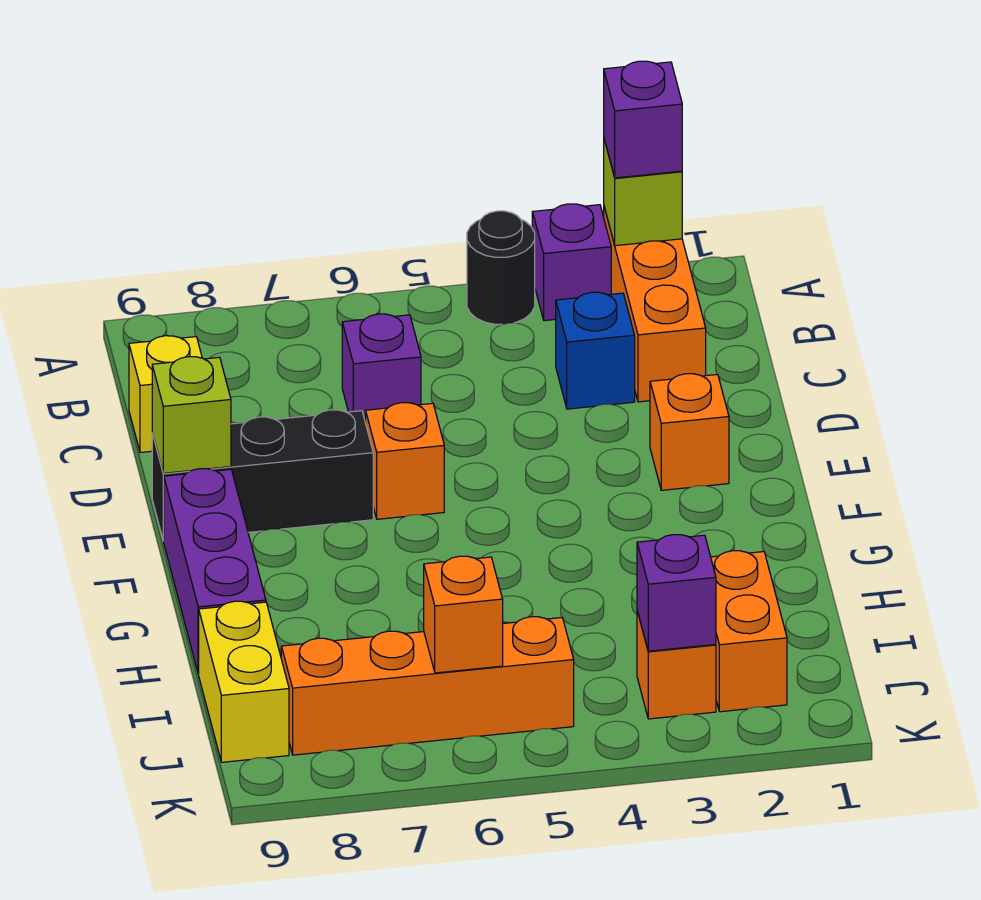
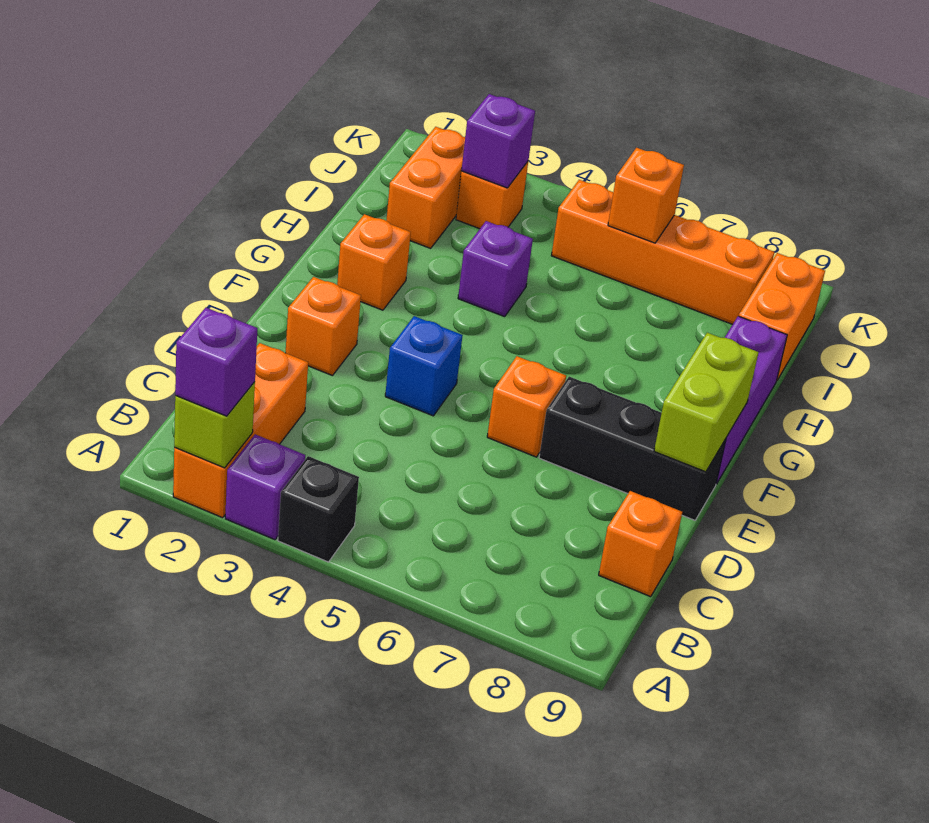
black round brick A4 level 1 -> black brick A4 level 1
blue brick C3 level 1 -> blue brick E4 level 1
purple brick C6 level 1 -> purple brick H4 level 1
yellow brick C9 level 1 -> orange brick C9 level 1
lime brick E9 level 2 -> lime brick E9:F9 level 2
none -> orange brick G2 level 1
yellow brick I9:J9 level 1 -> orange brick I9:J9 level 1

